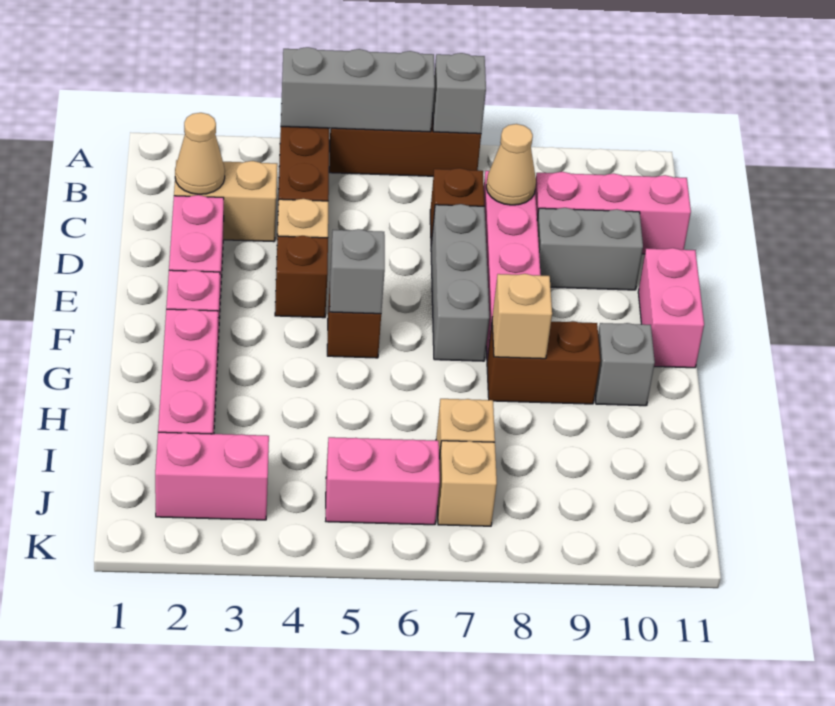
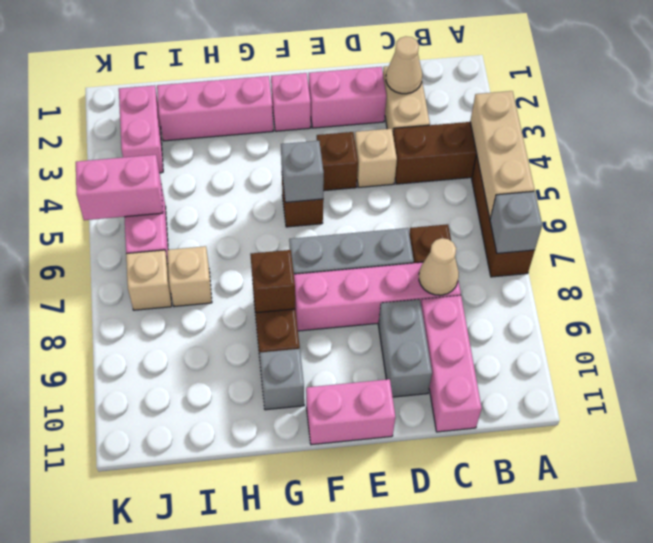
grey brick A4:A6 level 2 -> tan brick A4:A6 level 2
tan brick G8 level 2 -> brown brick G8 level 2
none -> pink brick J5:K5 level 2

